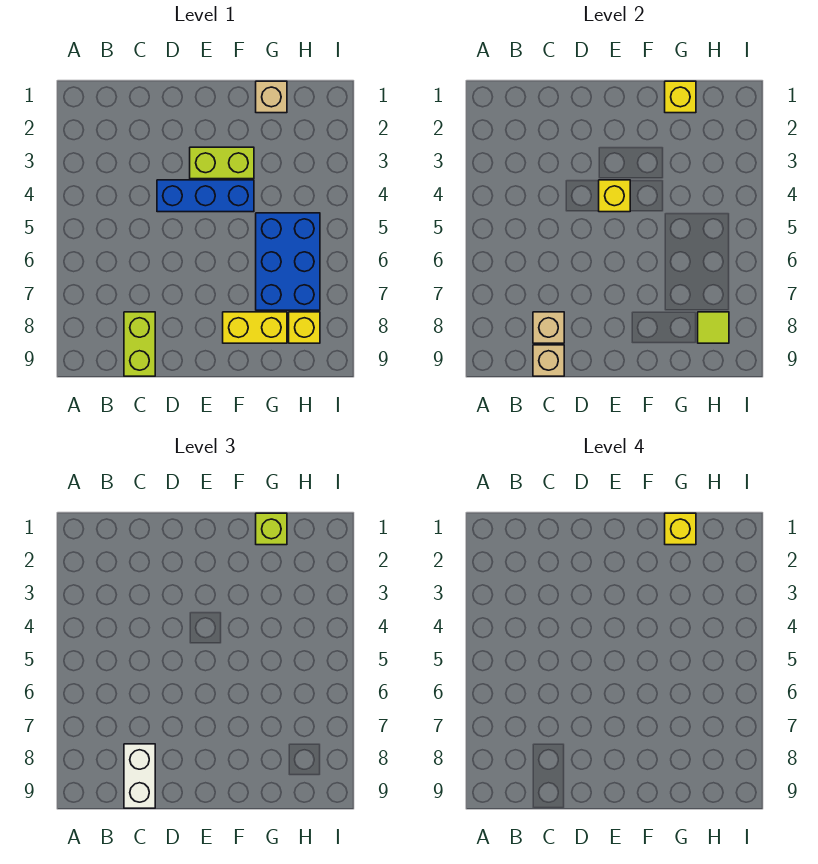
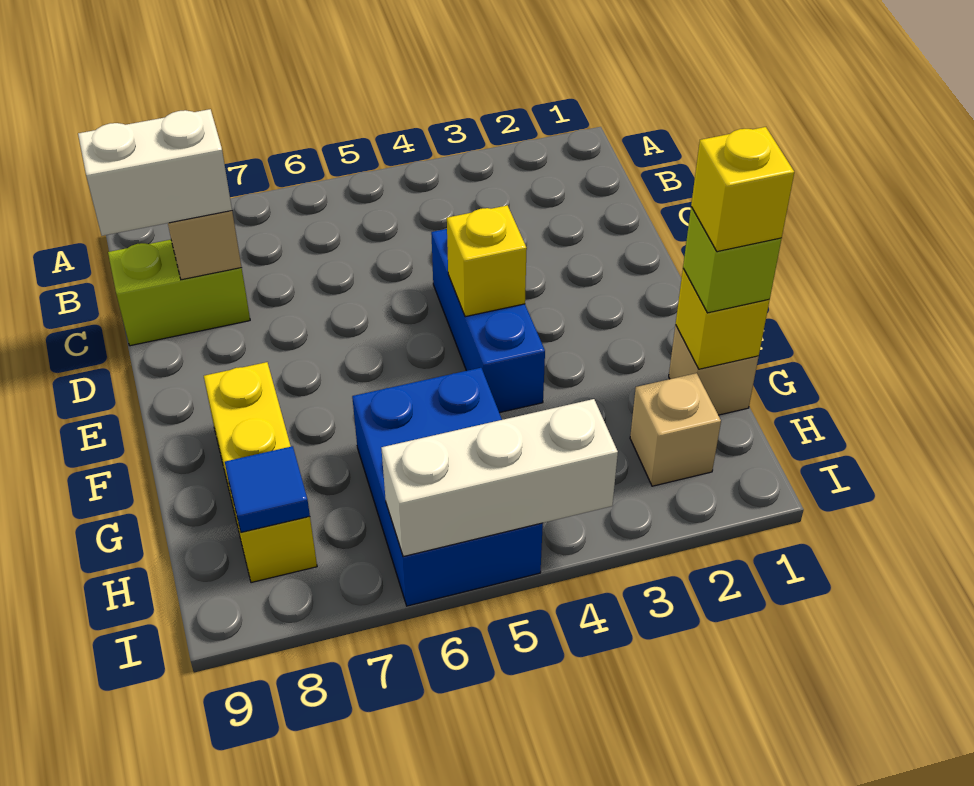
tan brick C9 level 2 -> tan brick H2 level 1
lime brick E3:F3 level 1 -> none
blue brick G5:H7 level 1 -> blue brick G5:I6 level 1
lime tile H8 level 2 -> blue tile H8 level 2
none -> white brick I4:I6 level 2

